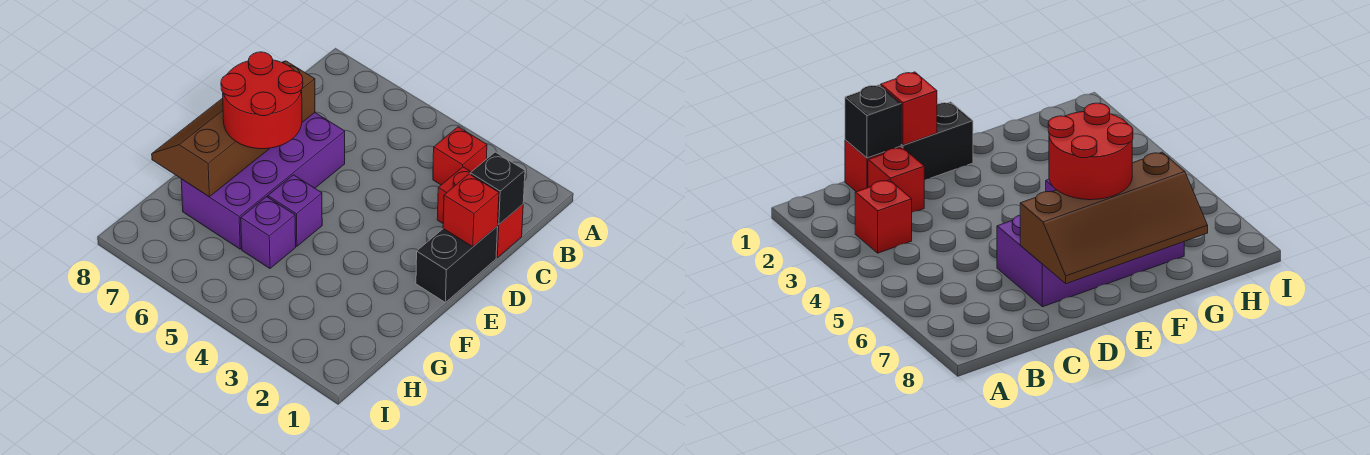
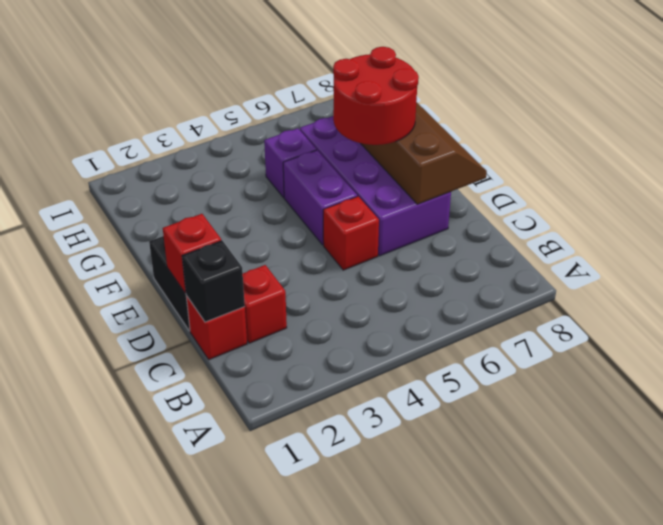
red brick B3 level 1 -> red brick D5 level 1
purple brick F5 level 1 -> purple brick E5:F5 level 1

